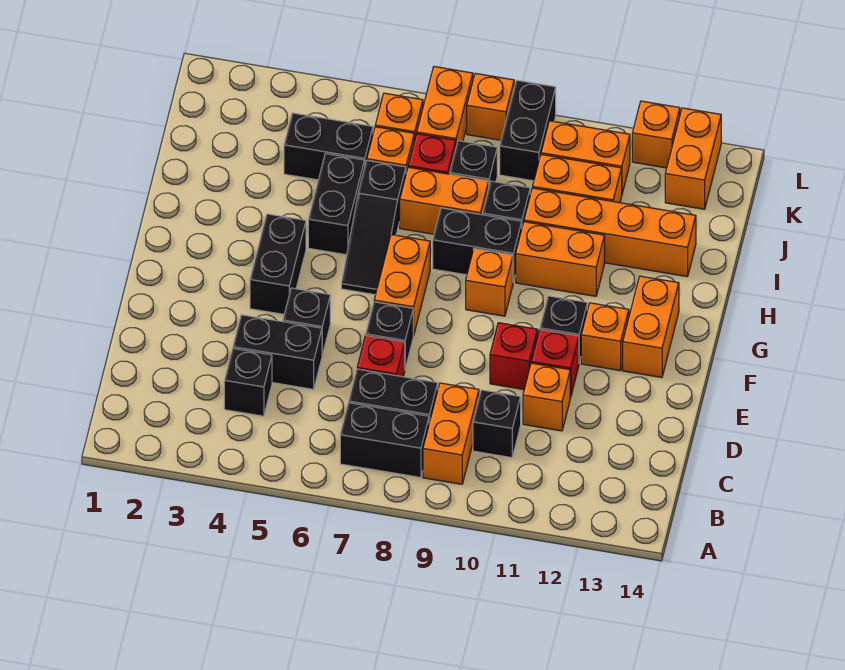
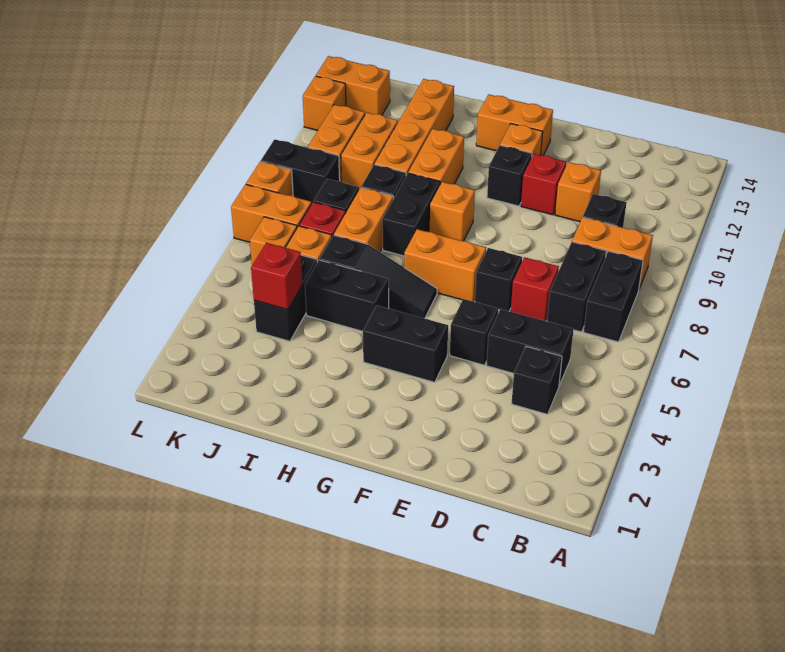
black brick D4:D5 level 1 -> black brick C5:D5 level 1
red brick E10 level 1 -> red brick J4 level 2

